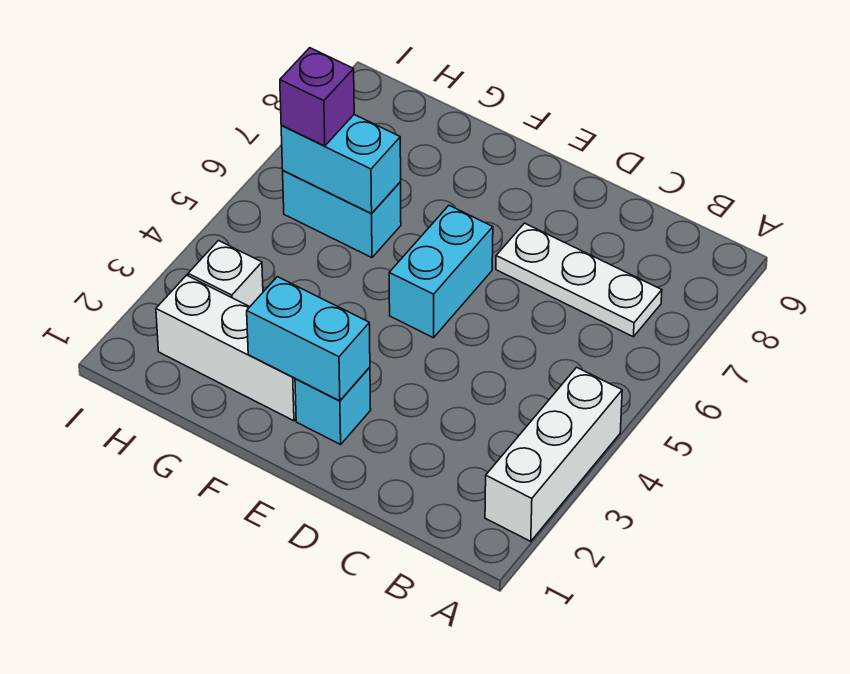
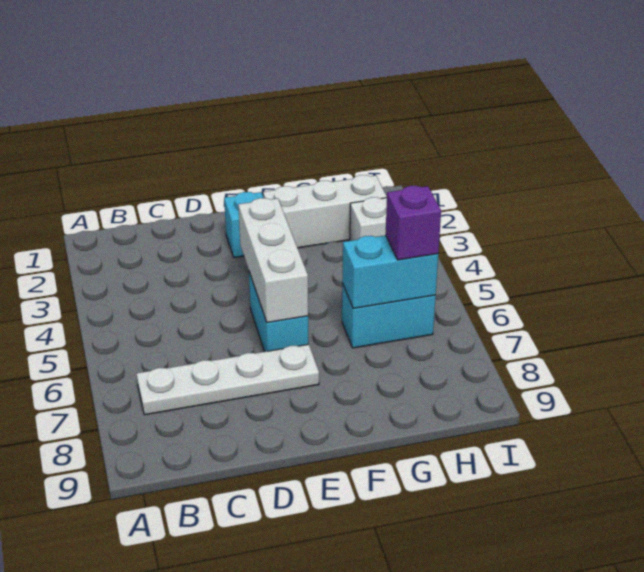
white brick A2:A4 level 1 -> white brick E4:E6 level 2
white plate B7:D7 level 1 -> white plate B7:E7 level 1
cyan brick E2:F2 level 2 -> none

